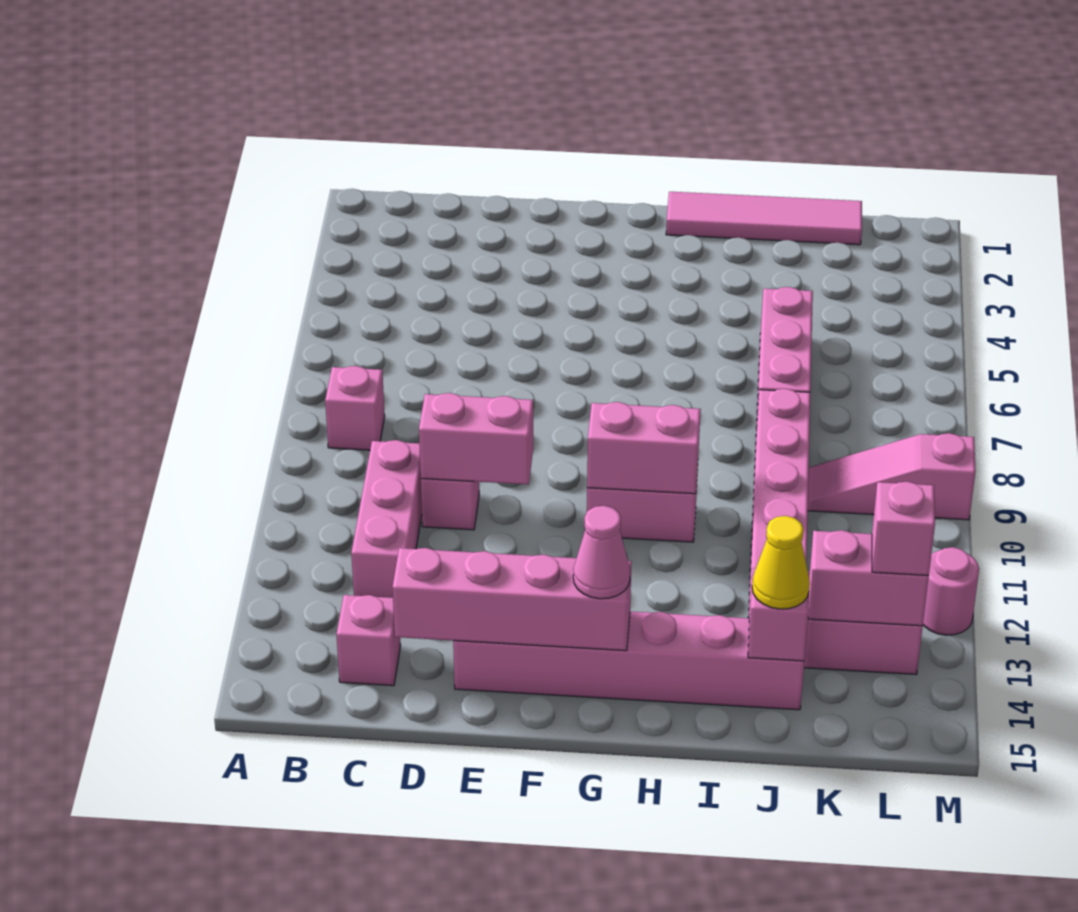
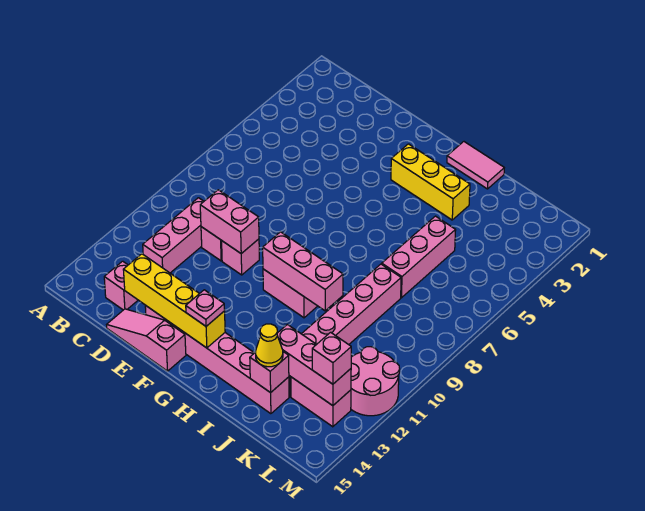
pink brick B8 level 1 -> pink brick E10 level 1
pink brick D14:G14 level 2 -> yellow brick D14:G14 level 2
none -> yellow brick G3:I3 level 1
pink brick G10:H10 level 2 -> pink brick G10:I10 level 2
pink cone G14 level 3 -> pink plate G14 level 3
pink tile H1:K1 level 1 -> pink tile H1:I1 level 1
pink slope K9:M9 level 1 top M -> pink slope D15:F15 level 1 top F
pink brick K13:L13 level 2 -> pink brick J13:L13 level 2
pink round brick M12 level 1 -> pink round brick L11:M12 level 1

